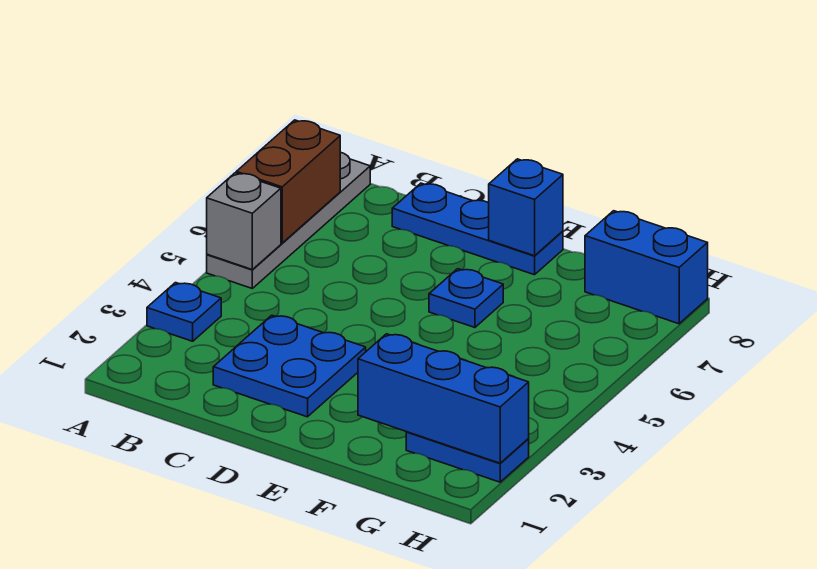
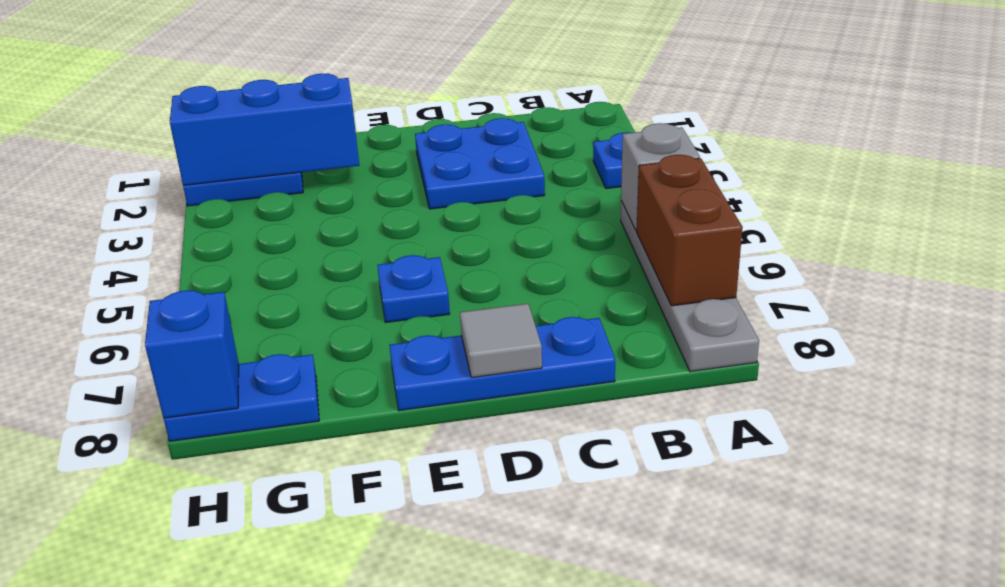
none -> grey tile D8 level 2
blue brick E8 level 2 -> blue brick H8 level 2
blue brick G8:H8 level 1 -> blue plate G8:H8 level 1

